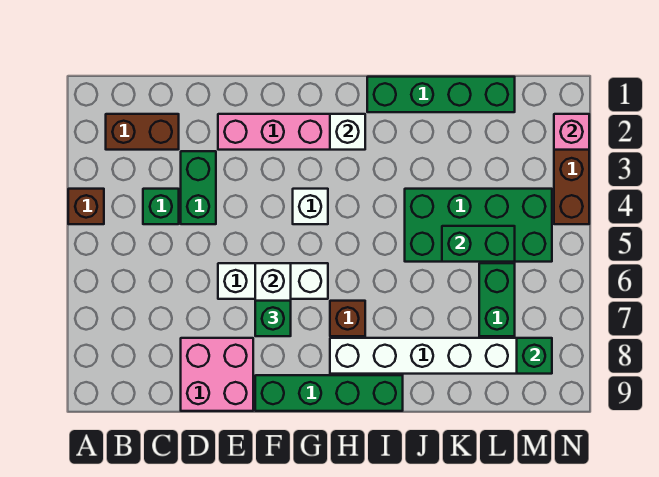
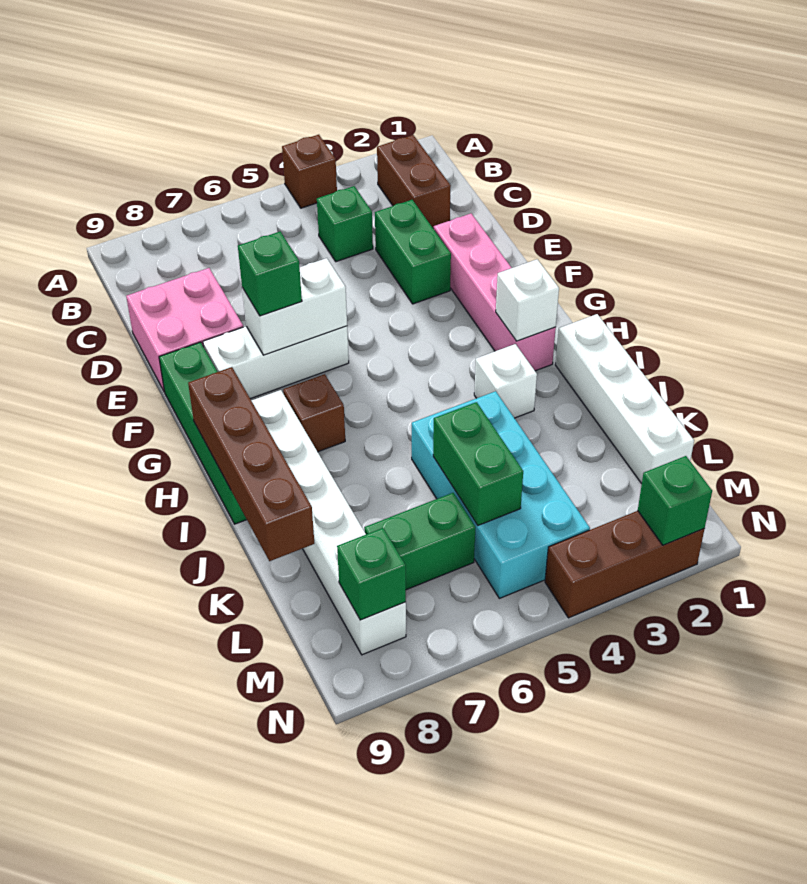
green brick D3:D4 level 1 -> green brick D3:E3 level 1
white brick E6:G6 level 1 -> white brick F6:F8 level 1
white brick G4 level 1 -> white brick I3 level 1
none -> brown brick H9:K9 level 2
green brick I1:L1 level 1 -> white brick I1:L1 level 1
green brick J4:M5 level 1 -> cyan brick J4:M5 level 1
pink brick N2 level 2 -> green brick N2 level 2

